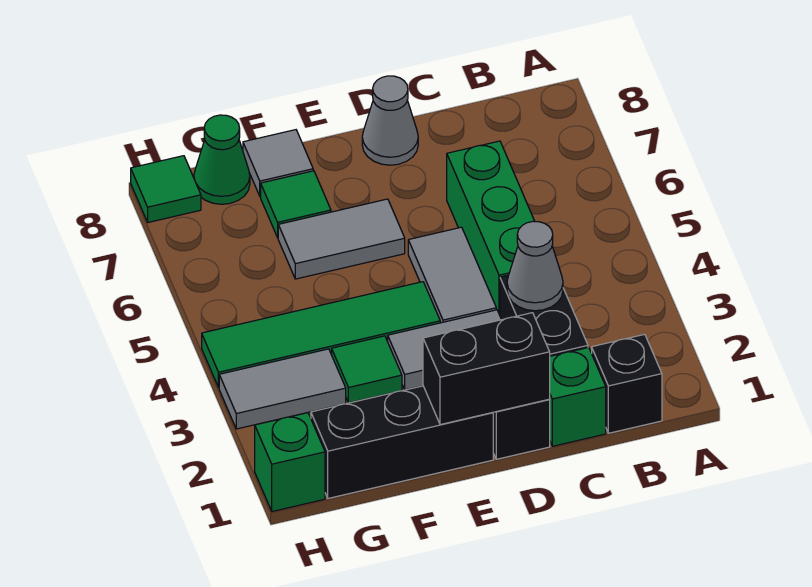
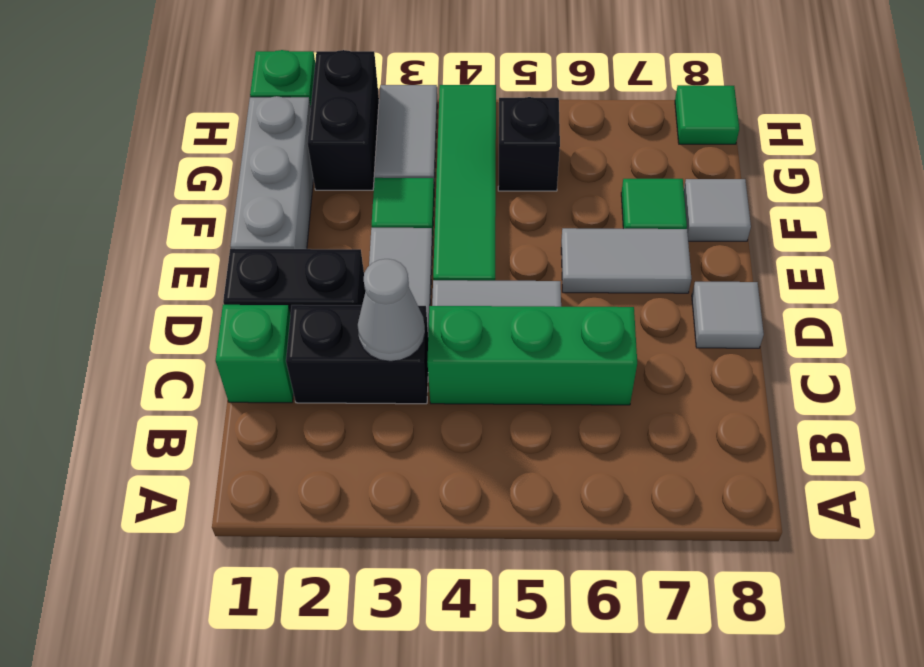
black brick B1 level 1 -> black brick G5 level 1
black brick D1:E1 level 2 -> black brick G2:H2 level 1
grey cone D8 level 1 -> grey tile D8 level 1
black brick E1:G1 level 1 -> grey brick E1:G1 level 1
grey tile E6:F6 level 1 -> grey tile E6:E7 level 1
green cone G8 level 1 -> none

